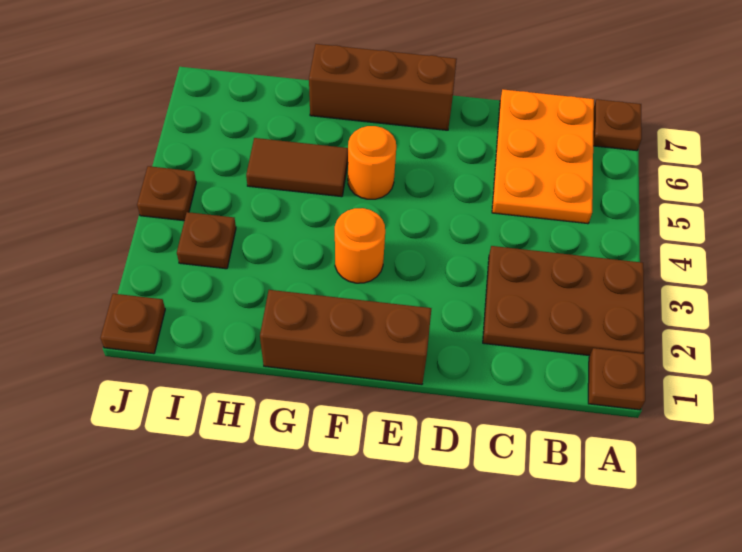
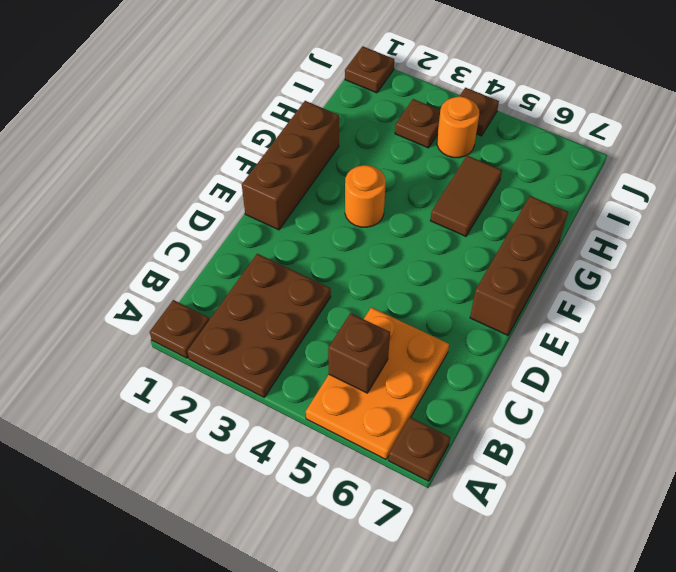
orange plate B5:C7 level 1 -> orange plate A5:C6 level 1
none -> brown brick B5 level 2
orange round brick F5 level 1 -> orange round brick I4 level 1

